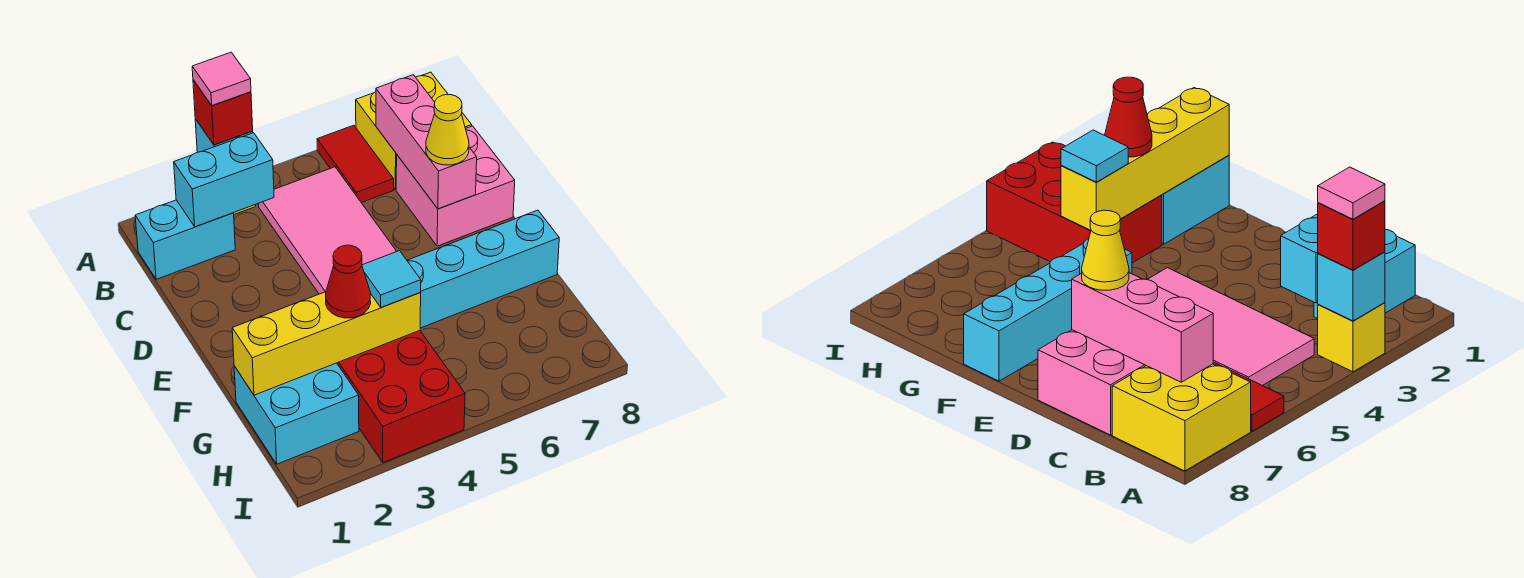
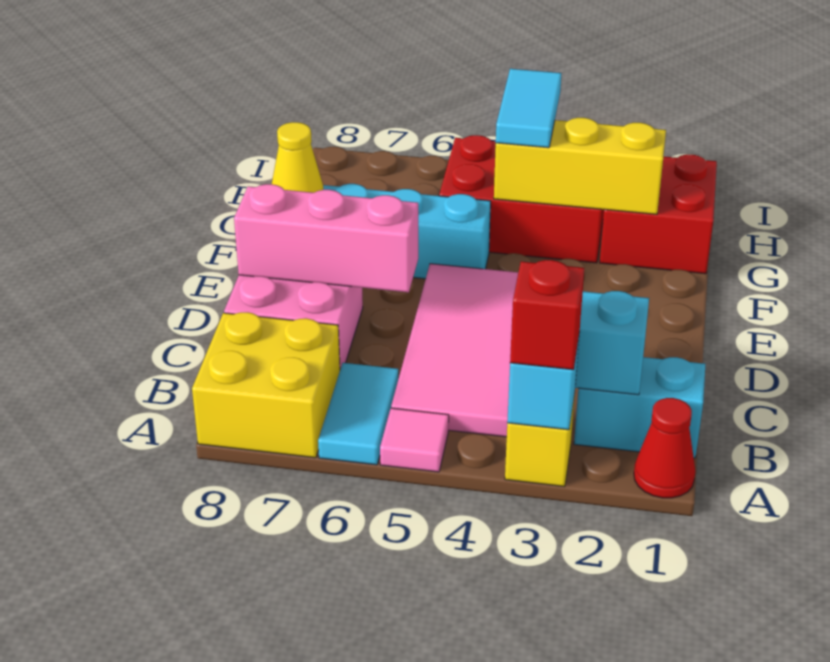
pink tile A3 level 4 -> pink tile A5 level 1
red tile A6:B6 level 1 -> cyan tile A6:B6 level 1
pink brick B7:D7 level 2 -> pink brick D6:D8 level 2
yellow cone D7 level 3 -> yellow cone F8 level 2
cyan brick G1:H2 level 1 -> red brick G1:H2 level 1
yellow brick G1:G4 level 2 -> yellow brick G2:G4 level 2
red brick G3:I4 level 1 -> red brick G3:H5 level 1
red cone G3 level 3 -> red cone A1 level 1
cyan tile G4 level 3 -> cyan tile G4:H4 level 3

